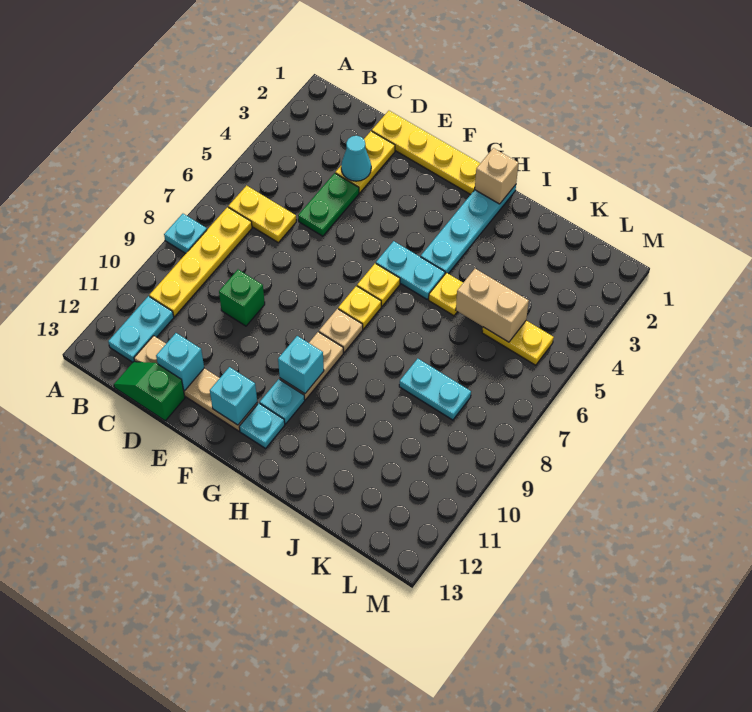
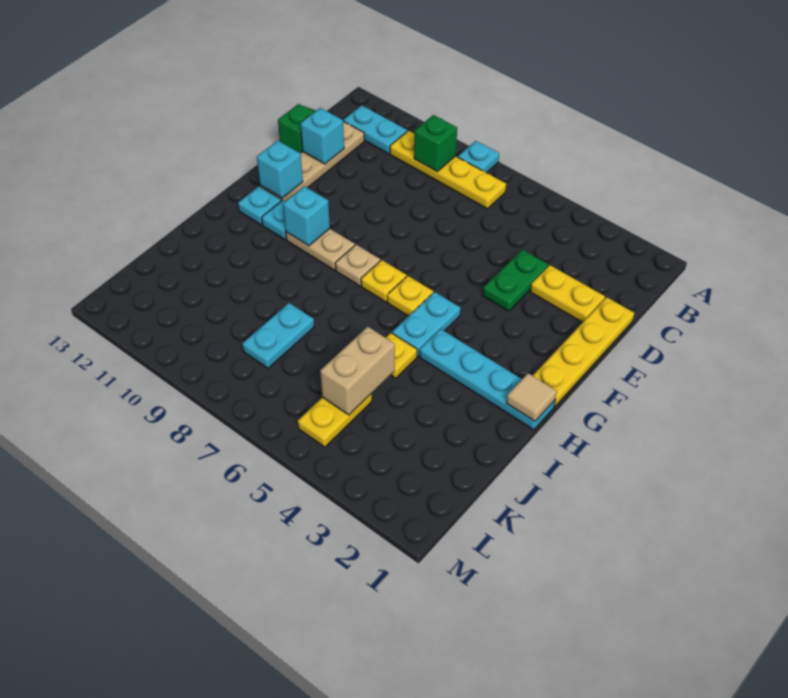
yellow plate B6:C6 level 1 -> none
cyan cone D3 level 2 -> none
green plate D4:D5 level 1 -> green plate D4:E4 level 1
green brick D9 level 1 -> green brick B9 level 2
tan brick H1 level 2 -> tan tile H1 level 2

